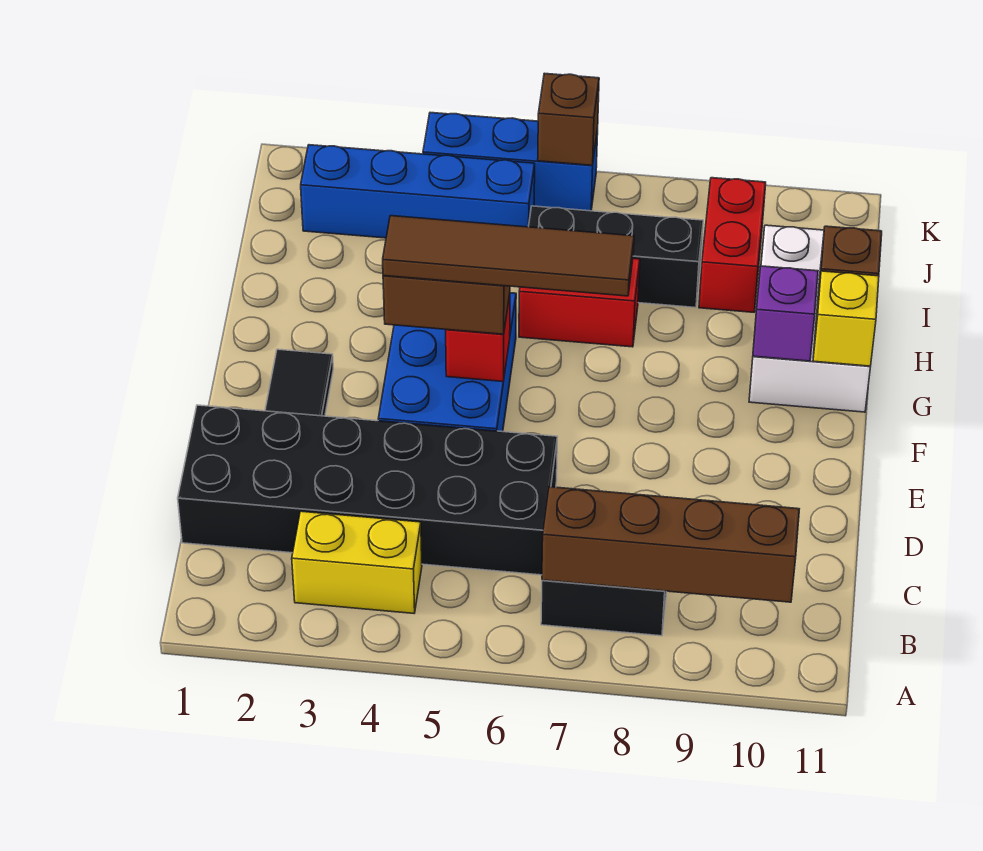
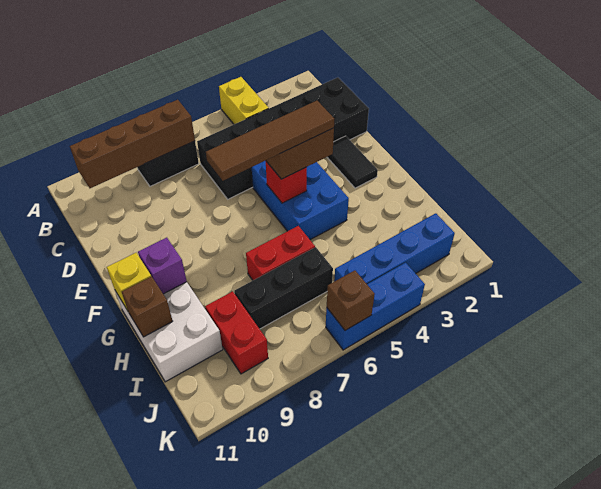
yellow brick B3:B4 level 1 -> yellow brick A4:B4 level 1

